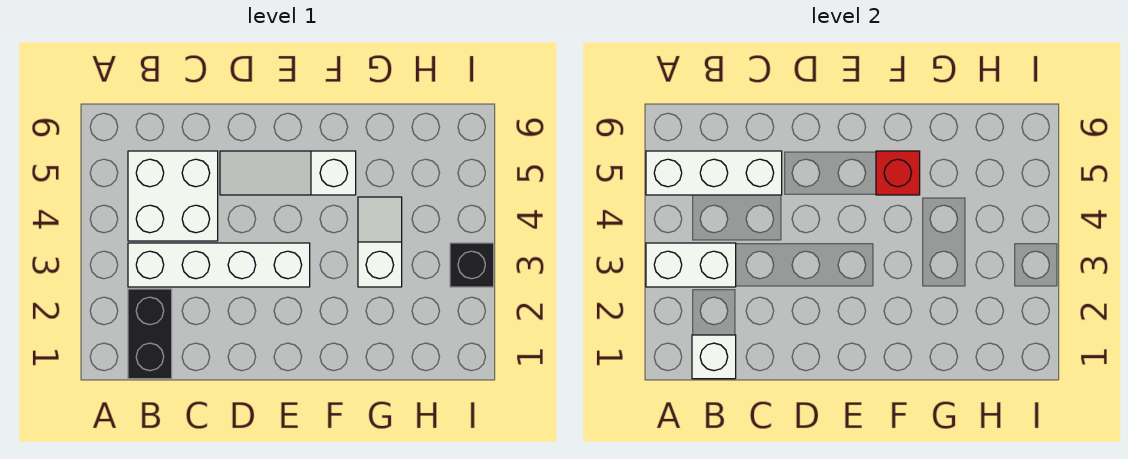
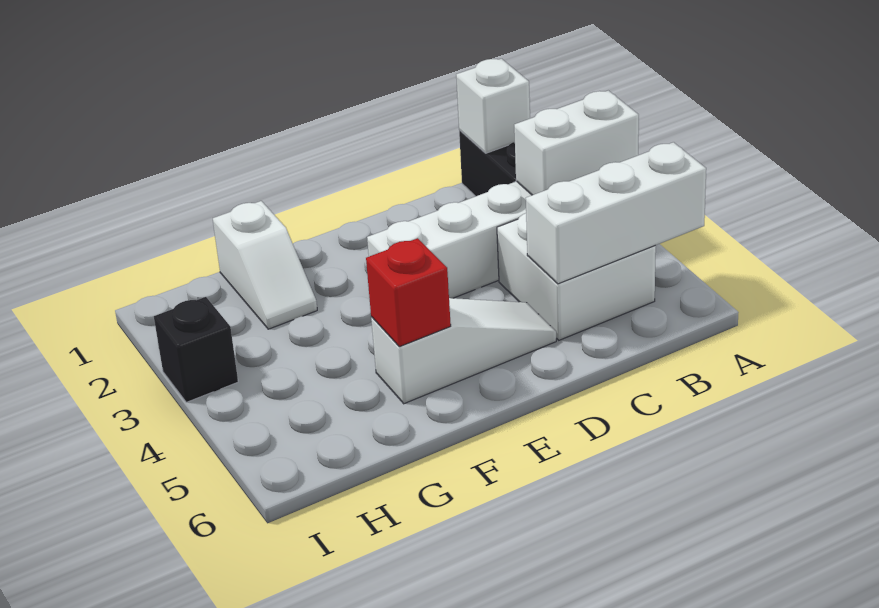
white slope G3:G4 level 1 top 3 -> white slope G1:G2 level 1 top 1

